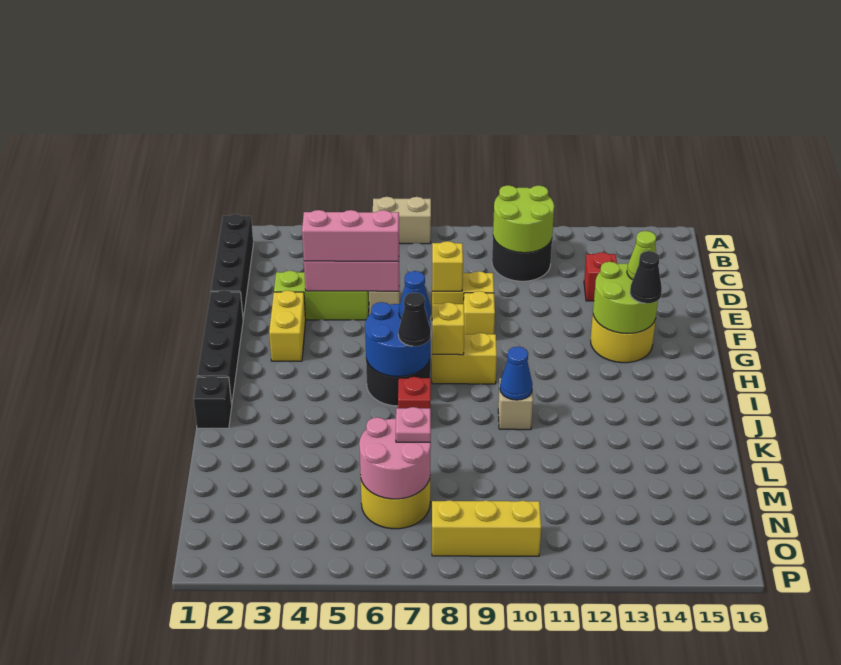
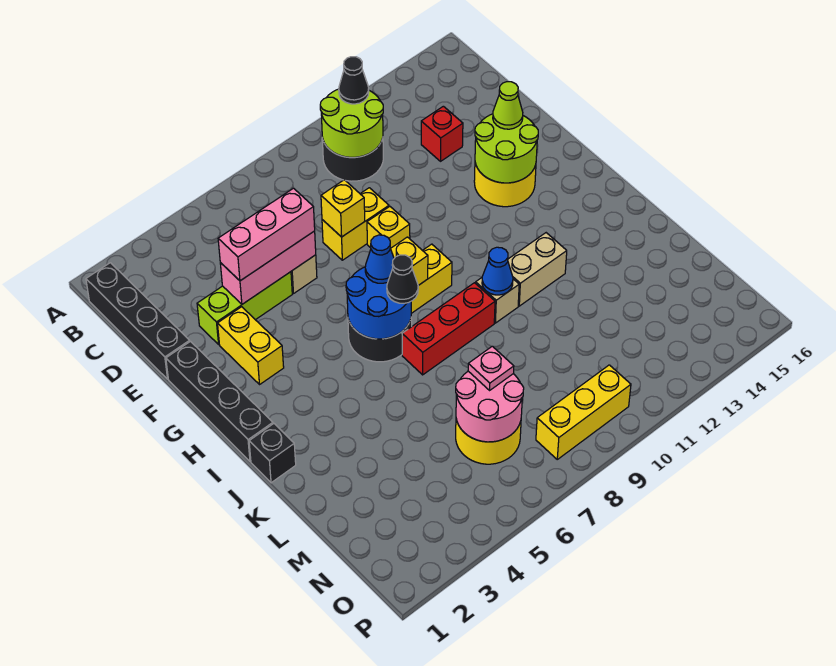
tan brick A6:A7 level 1 -> tan brick J11:J12 level 1
black cone G14 level 3 -> black cone B11 level 3
red brick J7 level 1 -> red brick J7:J9 level 1

